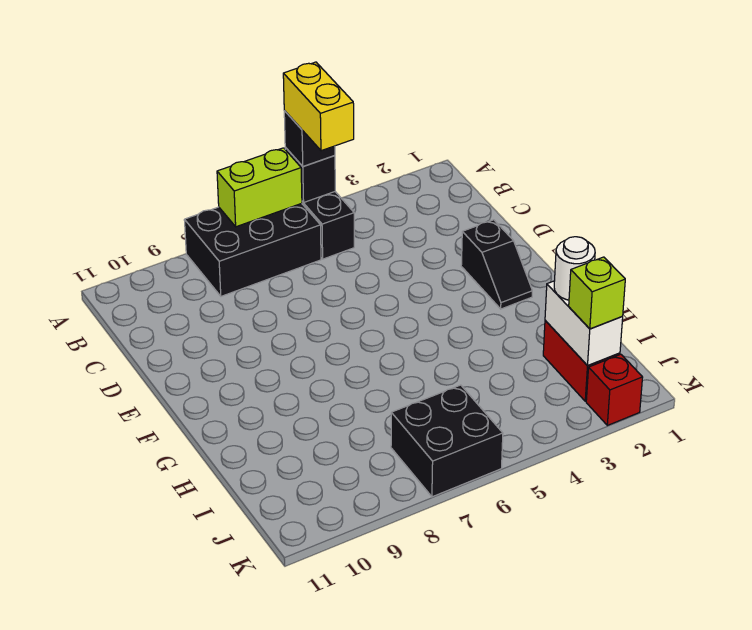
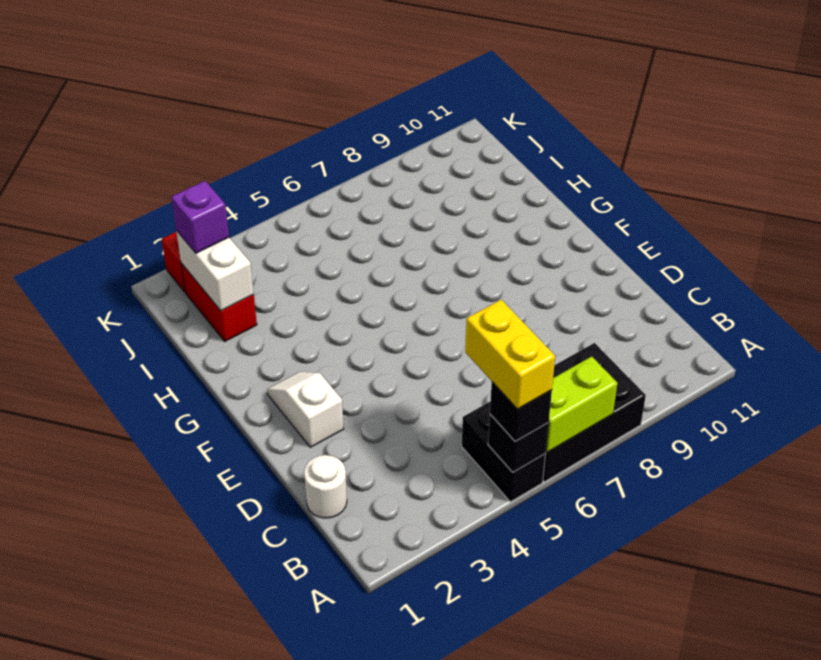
black slope E2:F2 level 1 top E -> white slope E2:F2 level 1 top E
white round brick I2 level 3 -> white round brick C1 level 1
lime brick J2 level 3 -> purple brick J2 level 3
black brick J6:K7 level 1 -> none

